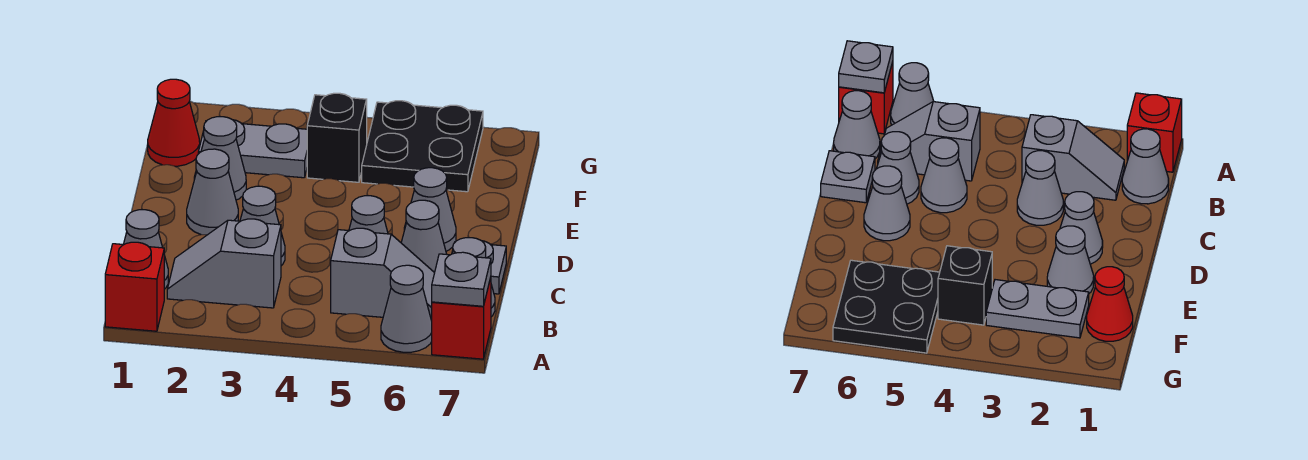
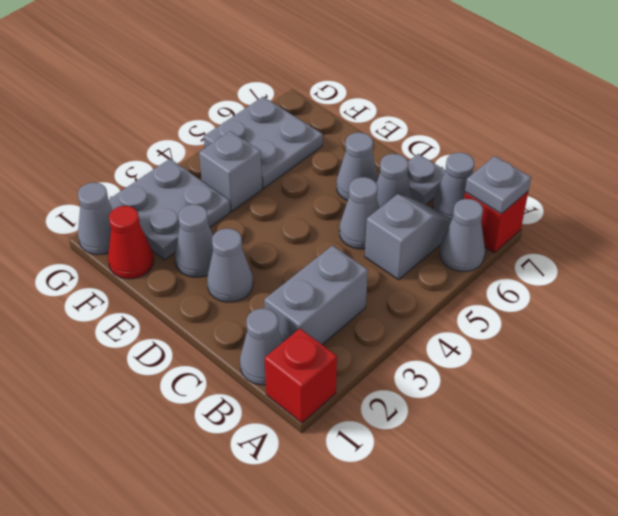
grey slope B2:B3 level 1 top 3 -> grey brick B2:B3 level 1
grey cone C3 level 1 -> grey cone G1 level 1
grey plate F2:F3 level 1 -> grey plate F2:G3 level 1
black brick F4 level 1 -> grey brick F4 level 1
black plate F5:G6 level 1 -> grey plate F5:G6 level 1

